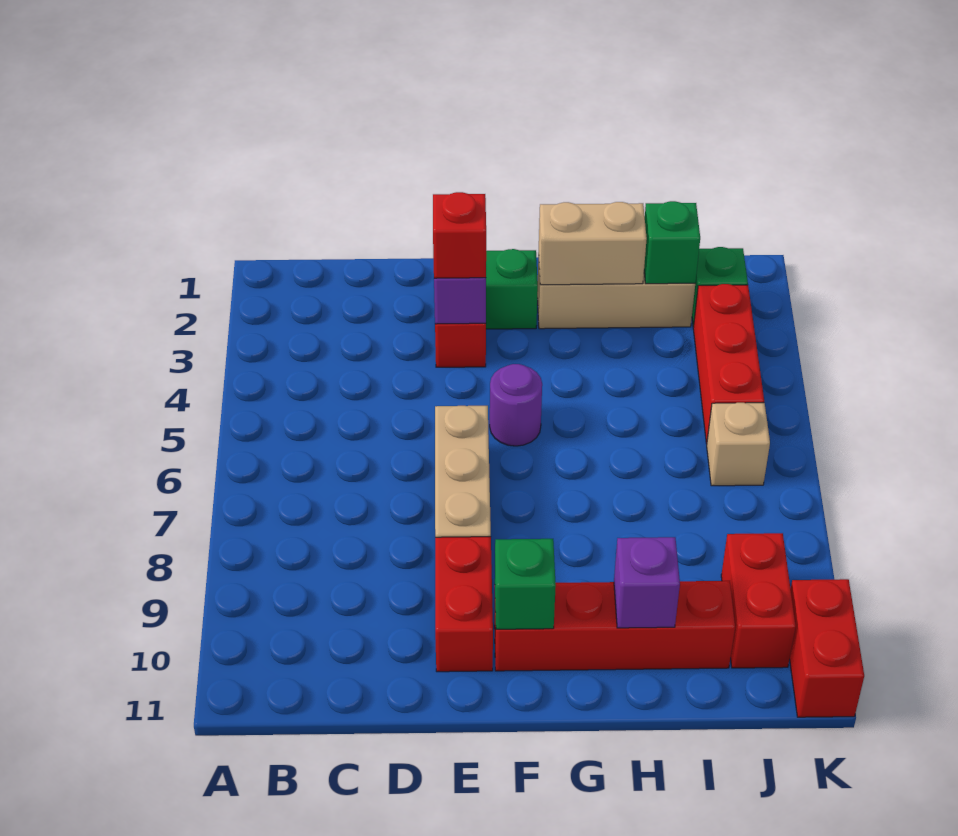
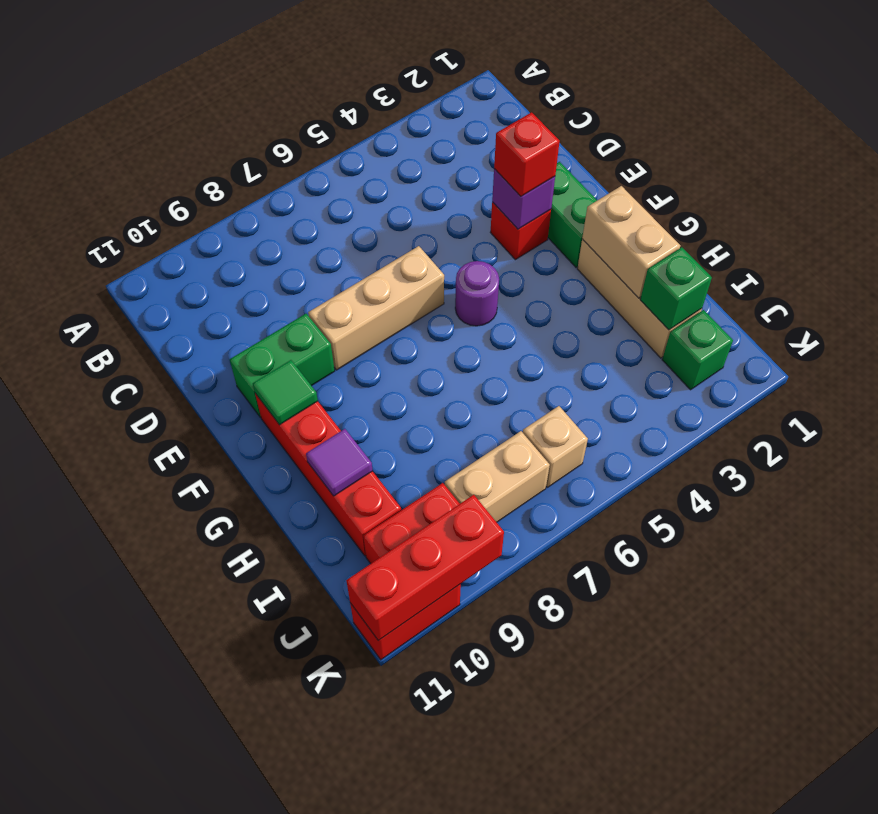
red brick E9:E10 level 1 -> green brick E9:E10 level 1
green brick F10 level 2 -> green tile F10 level 2
purple brick H10 level 2 -> purple tile H10 level 2
red brick J3:J5 level 1 -> red brick K9:K11 level 2
none -> tan brick J7:J8 level 1

